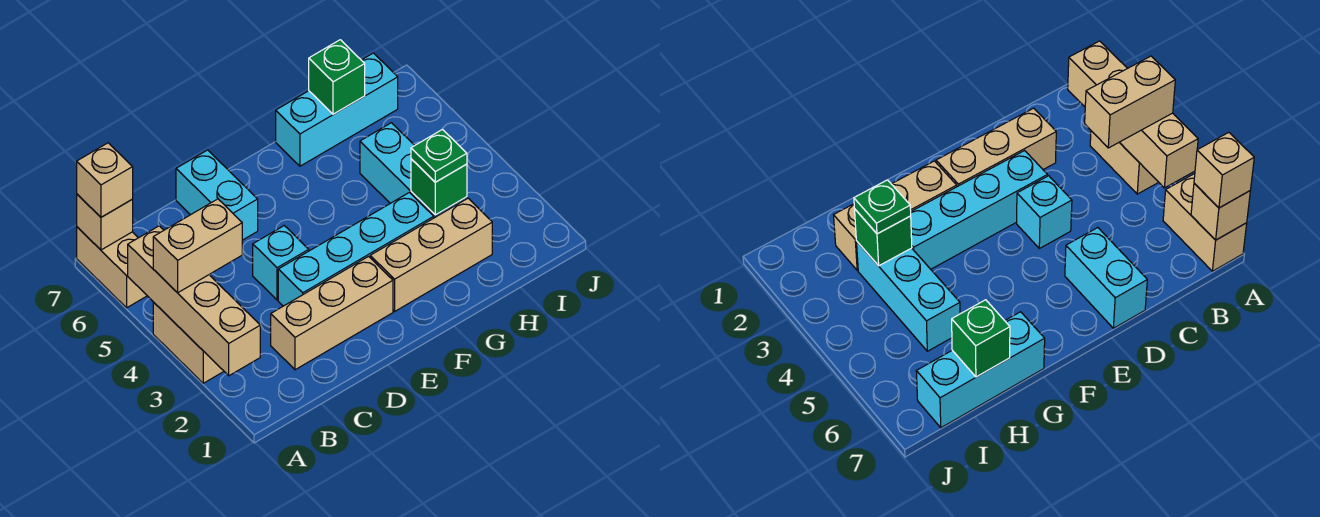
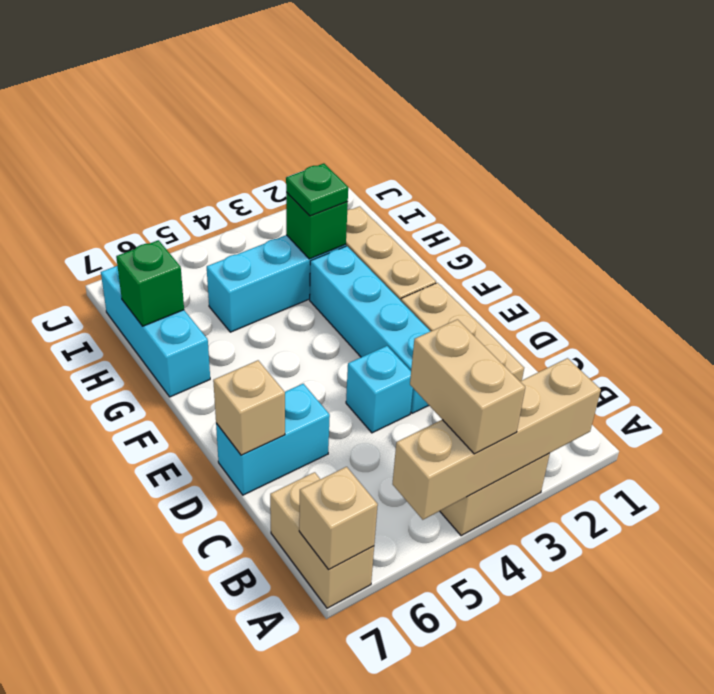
tan brick A6:A7 level 1 -> tan brick A7:B7 level 1
tan brick A7 level 3 -> tan brick D7 level 2

